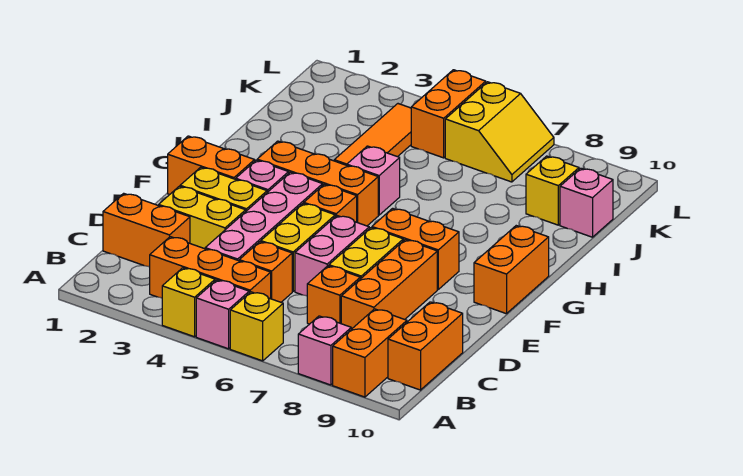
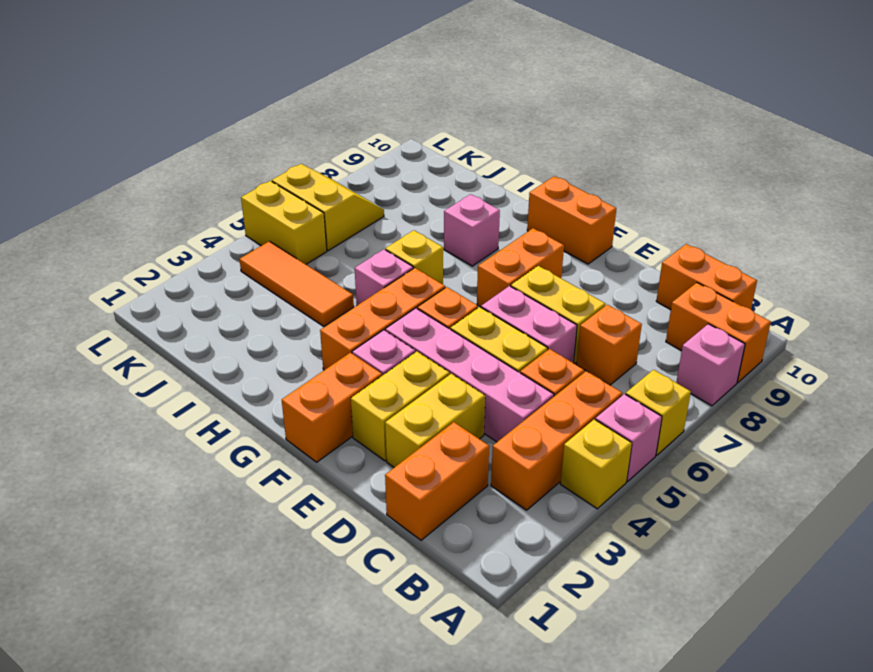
orange brick C8:E8 level 1 -> none
yellow brick J9 level 1 -> yellow brick H6 level 1
pink brick J10 level 1 -> pink brick H8 level 1
orange brick K5:L5 level 1 -> yellow brick K5:L5 level 1

